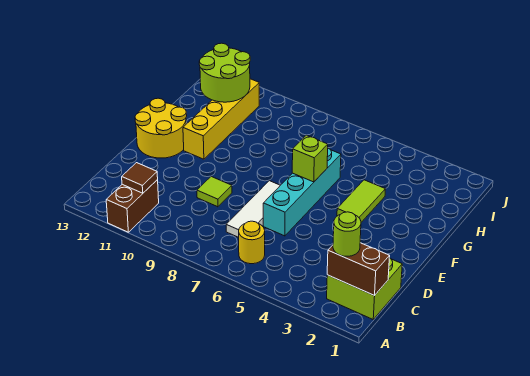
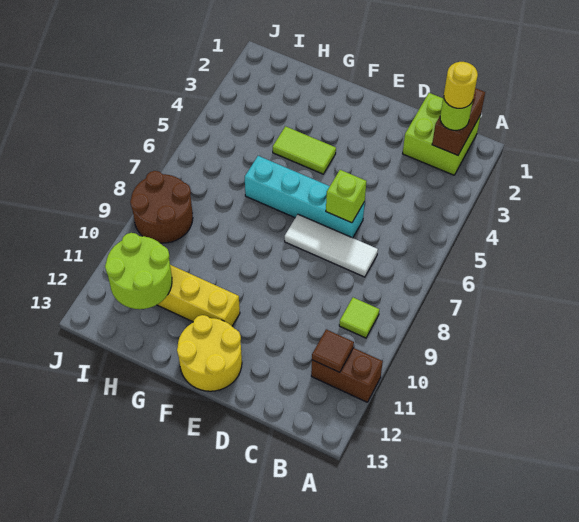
yellow round brick B6 level 1 -> yellow round brick B2 level 4
lime tile D9 level 1 -> lime tile B9 level 1
lime brick F6 level 2 -> lime brick D6 level 2
none -> brown round brick I8:J9 level 1

